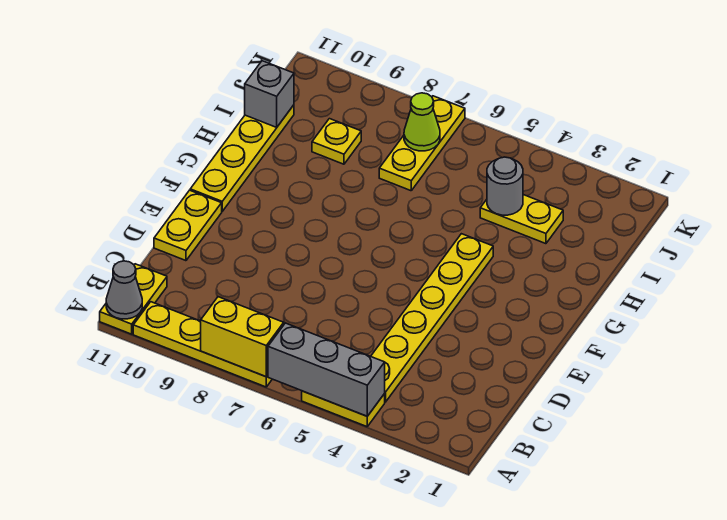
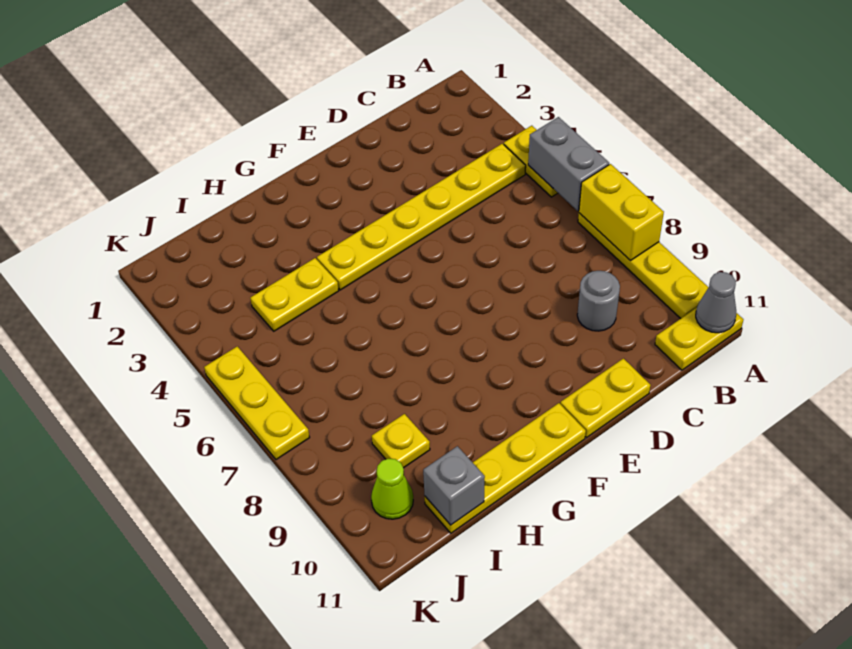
grey brick A4:A6 level 2 -> grey brick A5:A6 level 2
yellow plate I3:I4 level 1 -> yellow plate H4:I4 level 1
grey round brick I4 level 2 -> grey round brick C9 level 1
yellow plate I7:K7 level 1 -> yellow plate K5:K7 level 1
lime cone J7 level 2 -> lime cone J10 level 1

